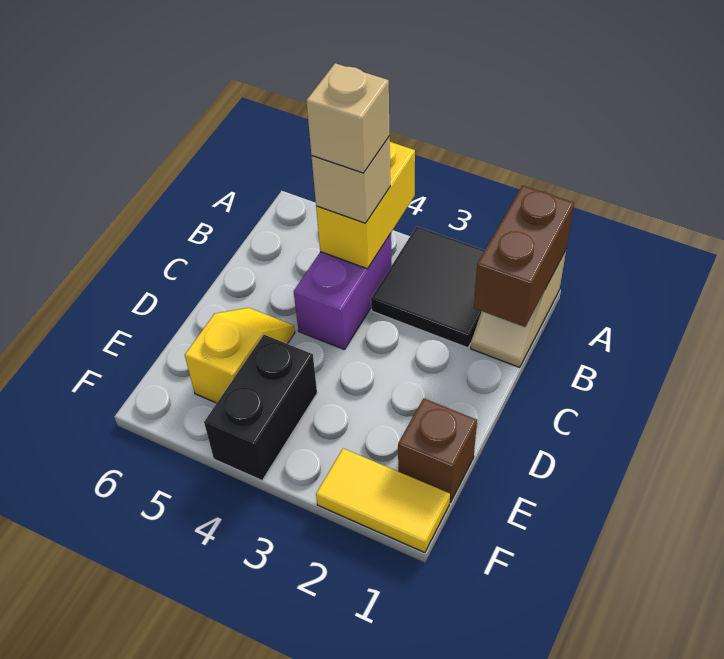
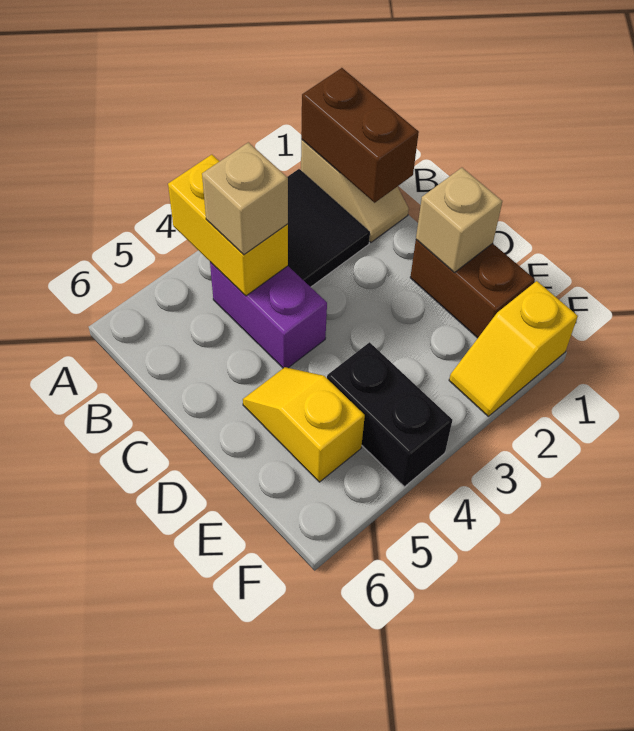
tan brick B4 level 4 -> tan brick D1 level 2
brown brick E1 level 1 -> brown brick D1:E1 level 1
yellow tile F1:F2 level 1 -> yellow slope F1:F2 level 1 top 1

